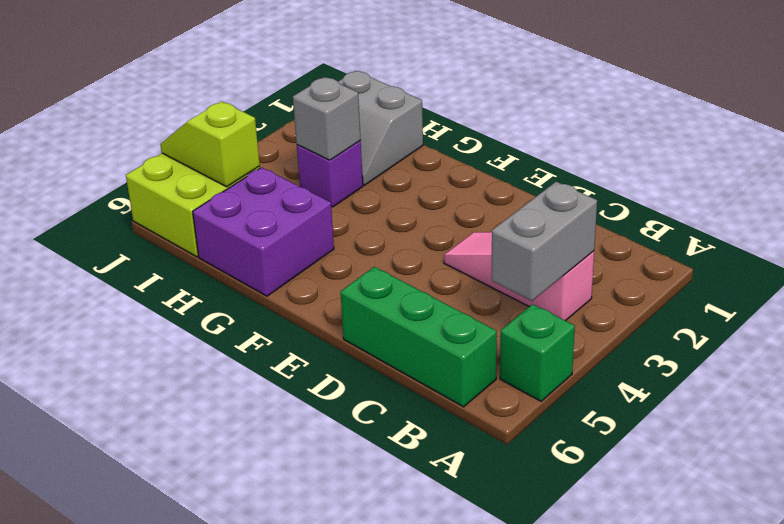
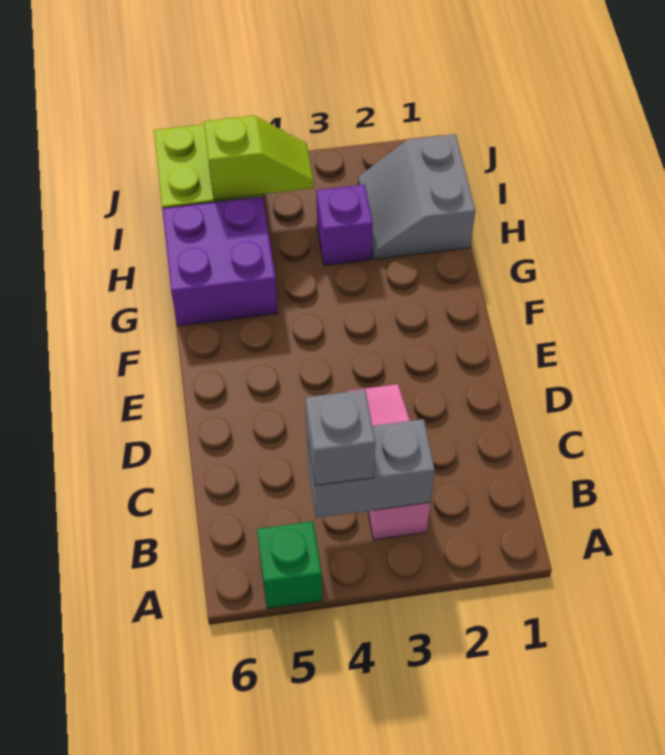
green brick B6:D6 level 1 -> none
grey brick H3 level 2 -> grey brick B4 level 3
lime slope I5:J5 level 2 top I -> lime slope I4:I5 level 2 top 5

